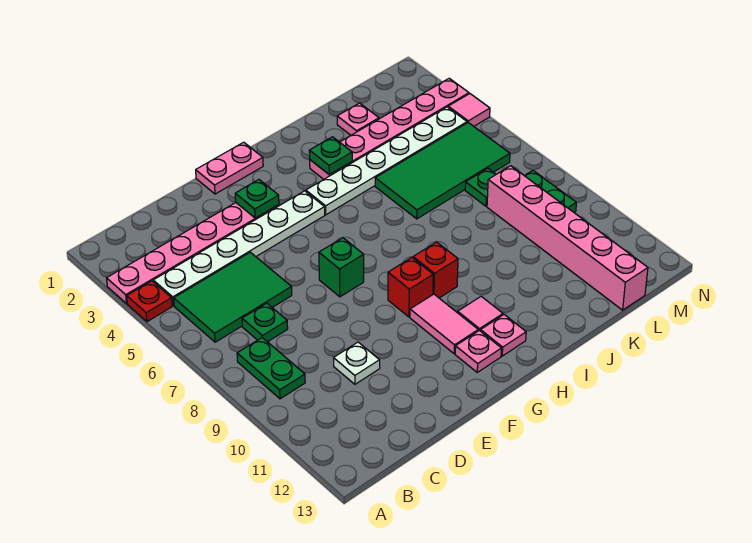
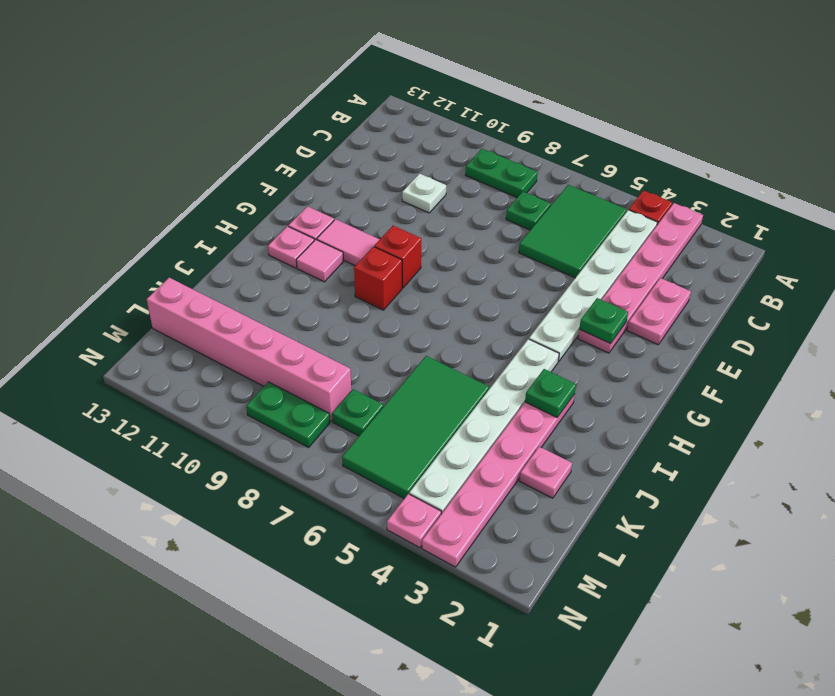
pink plate F1:G1 level 1 -> pink plate D2:E2 level 1
green brick F7 level 1 -> none
pink tile N4 level 1 -> pink plate N4 level 1

